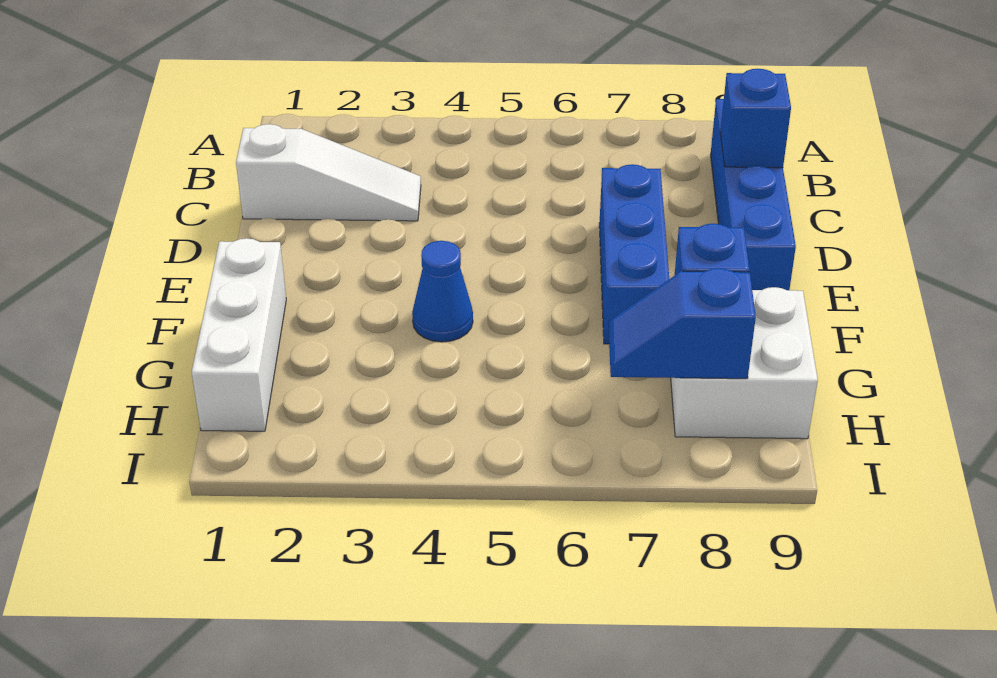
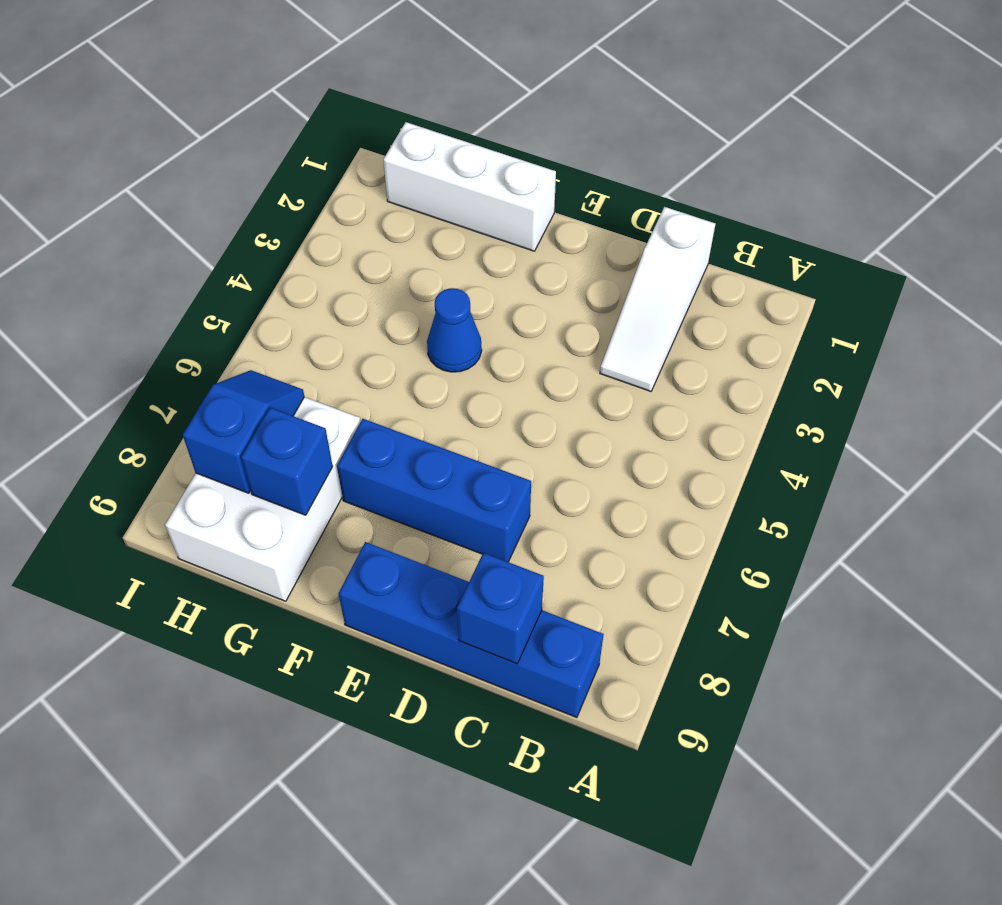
white brick G8:H9 level 1 -> white brick G7:H9 level 1

